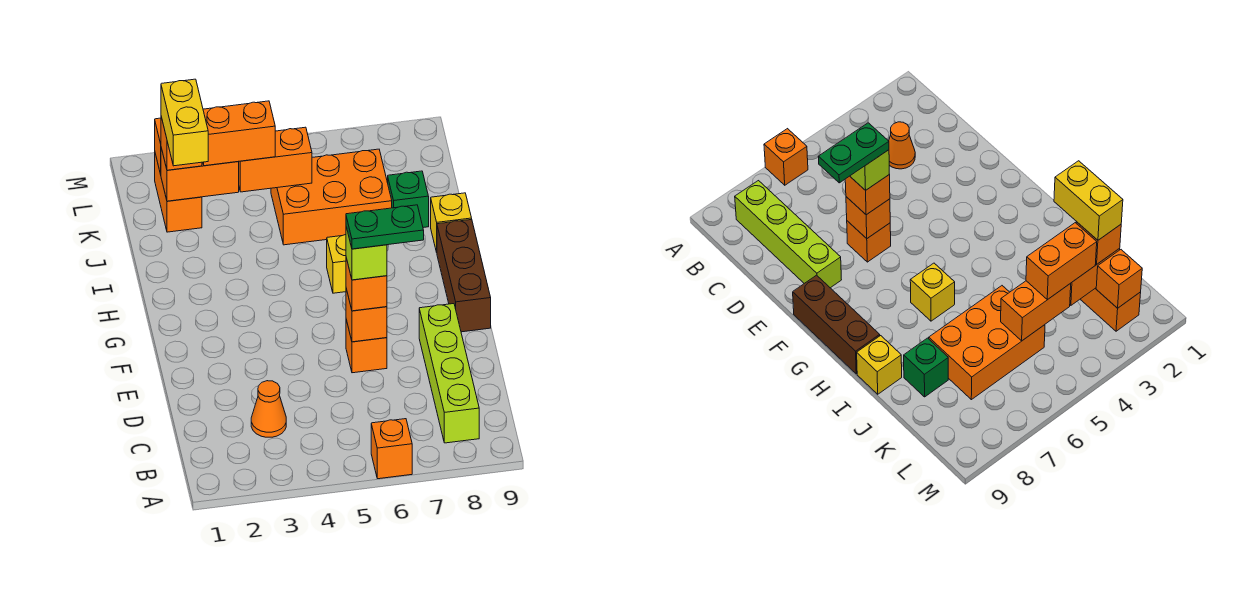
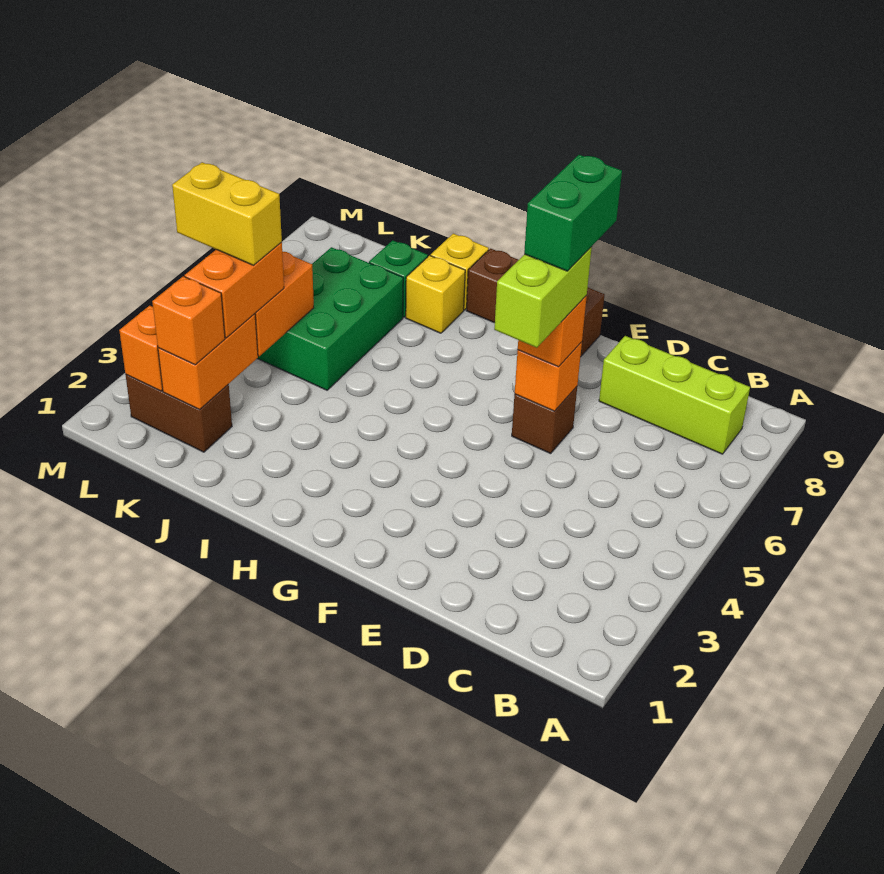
orange brick A6 level 1 -> none
lime brick B8:E8 level 1 -> lime brick B8:D8 level 1
orange cone C3 level 1 -> none
orange brick E6 level 1 -> brown brick E6 level 1
lime brick E6 level 4 -> lime brick E5:E6 level 4
green plate E6:E7 level 5 -> green brick E6:E7 level 5
yellow brick H6 level 1 -> yellow brick I8 level 1
yellow brick J2:K2 level 4 -> yellow brick K4:L4 level 4
orange brick J5:K7 level 1 -> green brick J5:K7 level 1
orange brick K2:L2 level 1 -> brown brick K2:L2 level 1

